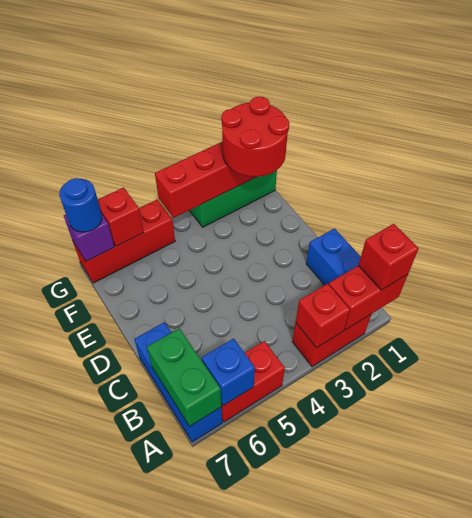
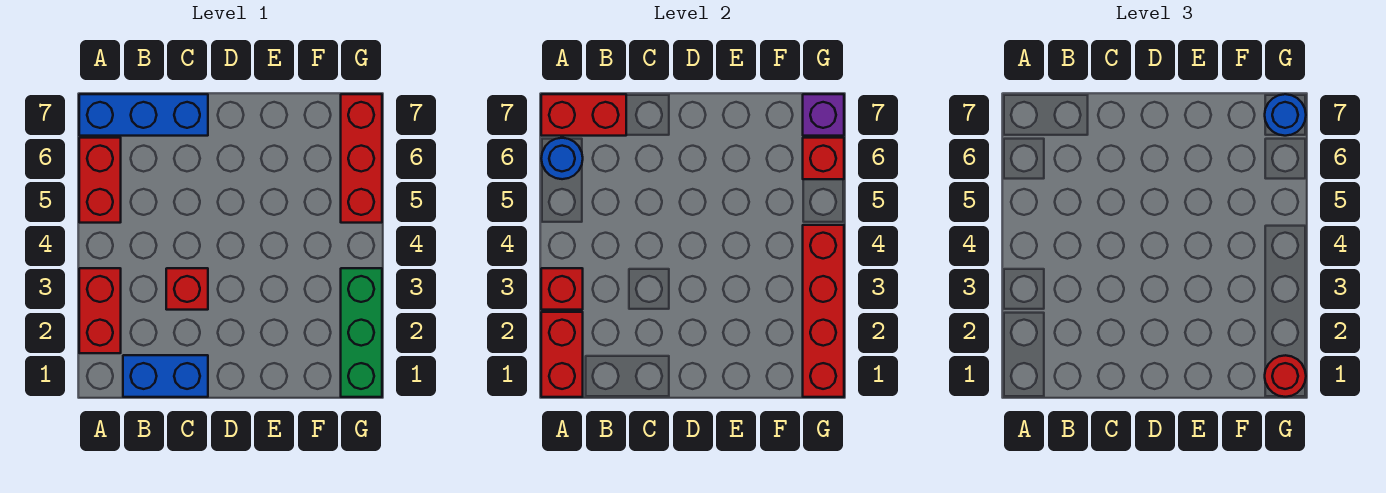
red brick A1 level 3 -> red brick C3 level 1
blue brick A6 level 2 -> blue round brick A6 level 2
green brick A7:B7 level 2 -> red brick A7:B7 level 2
red round brick F1:G2 level 3 -> red round brick G1 level 3

